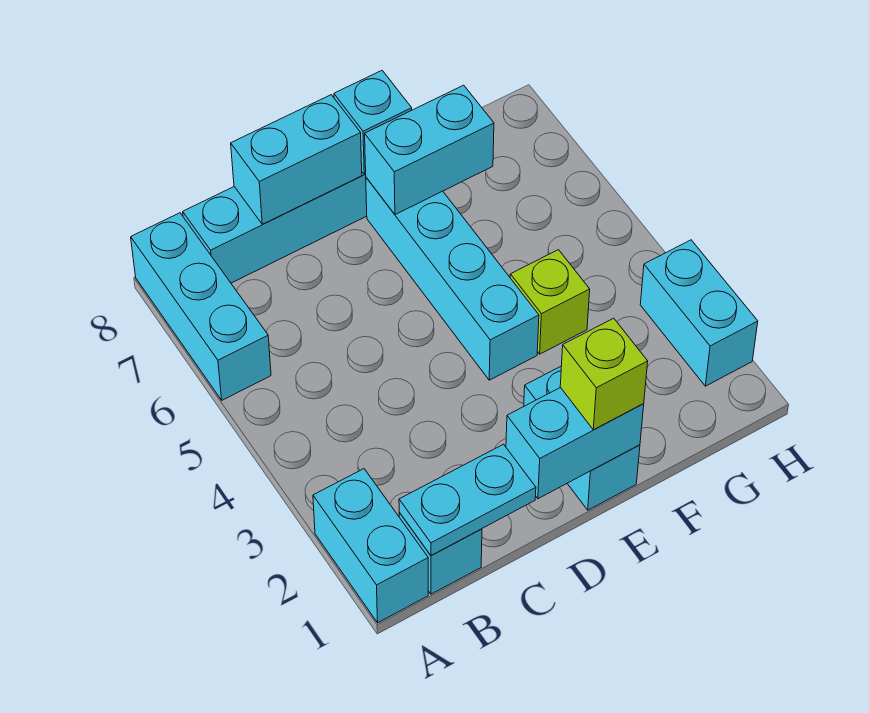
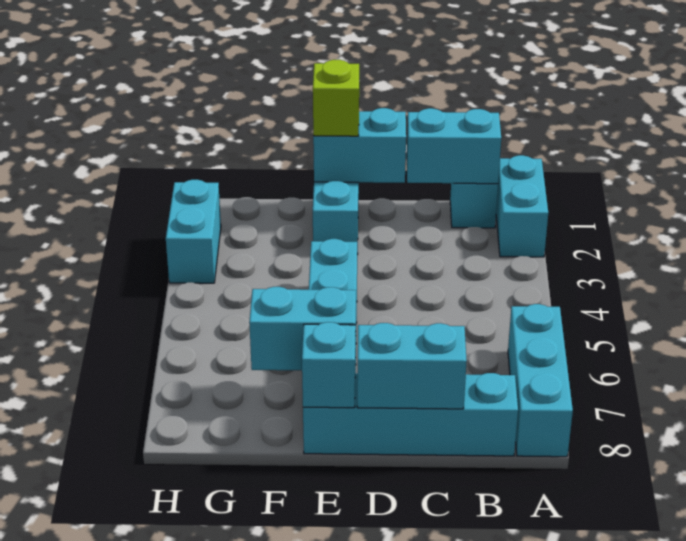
cyan plate B1:C1 level 2 -> cyan brick B1:C1 level 2
lime brick F4 level 1 -> none

